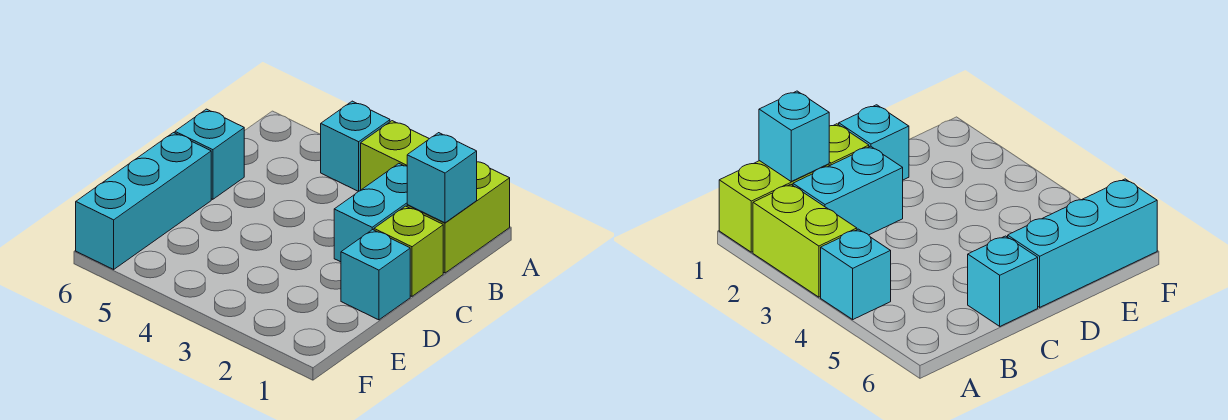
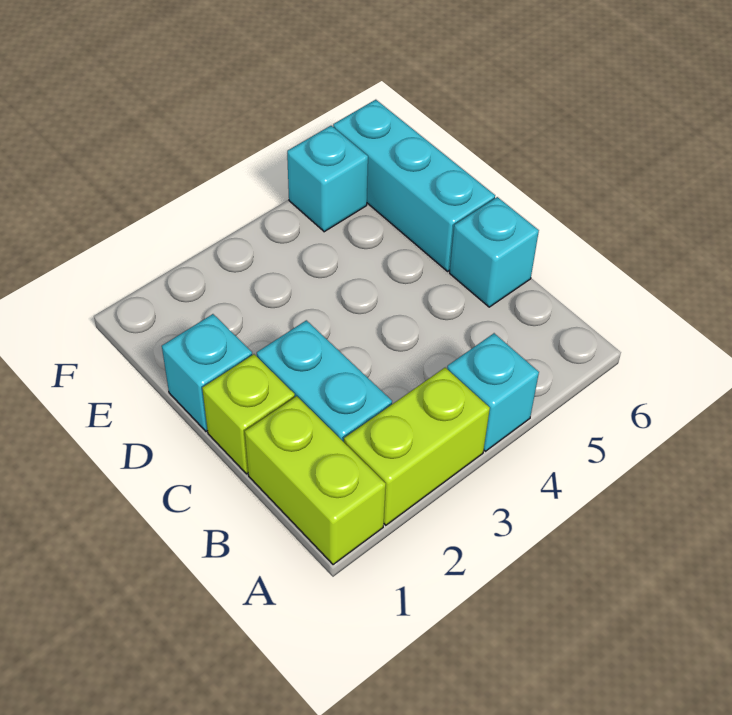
cyan brick B1 level 2 -> cyan brick F5 level 1

